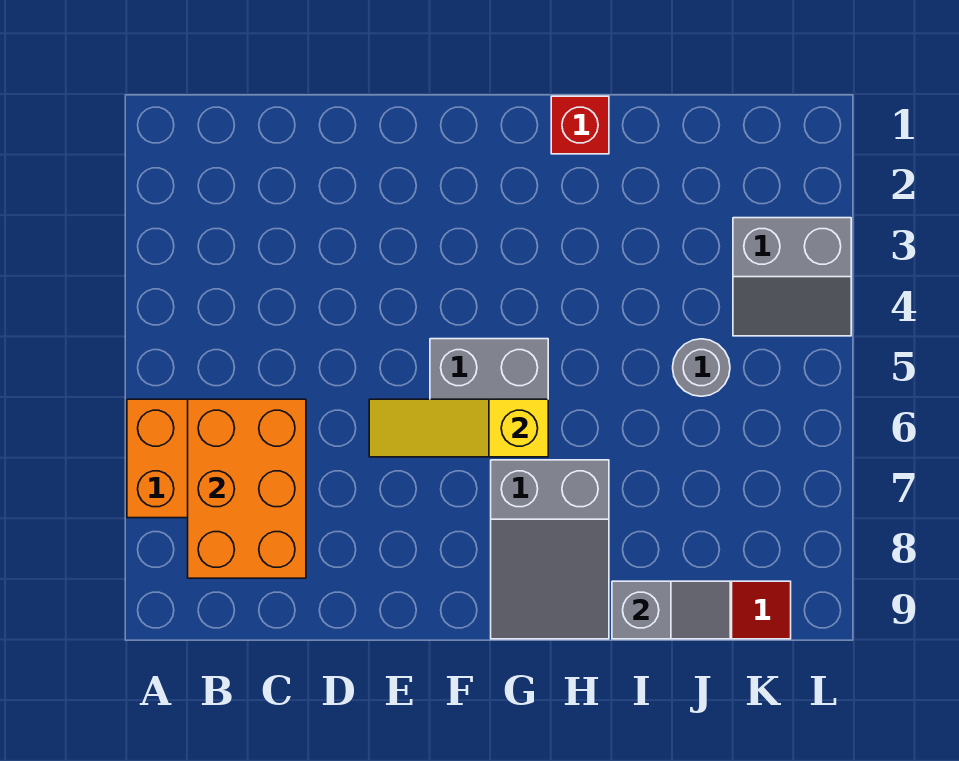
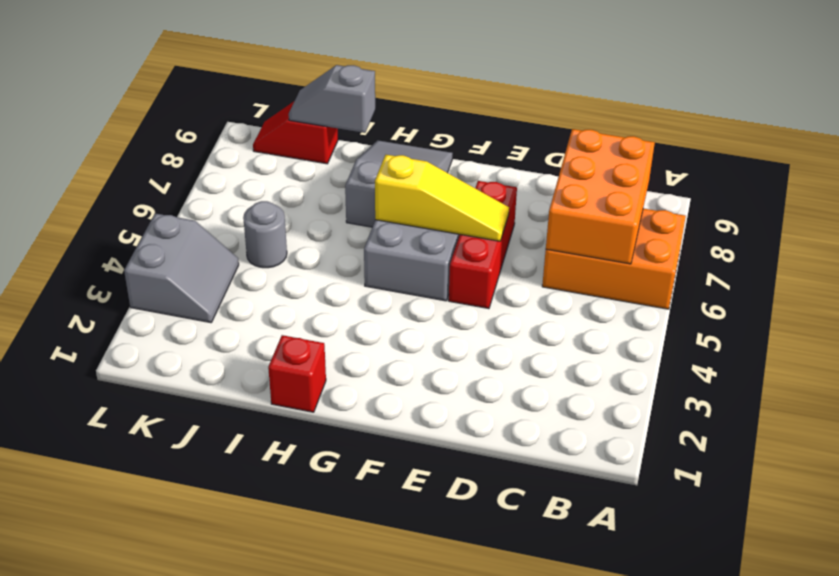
none -> red brick E5:E7 level 1
grey slope K3:L4 level 1 top 3 -> grey slope K3:L4 level 1 top L

